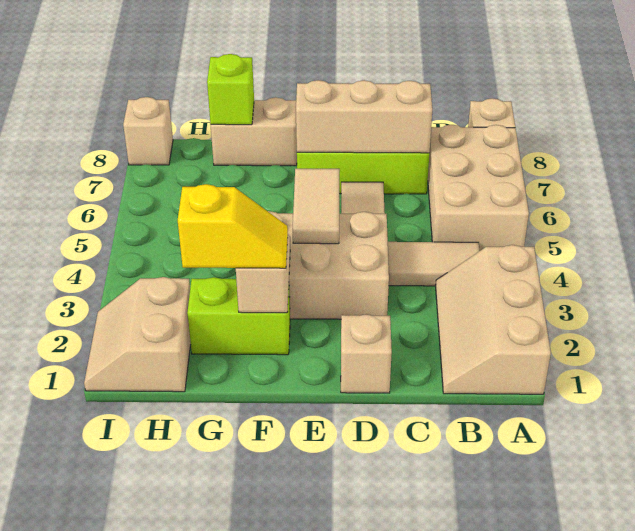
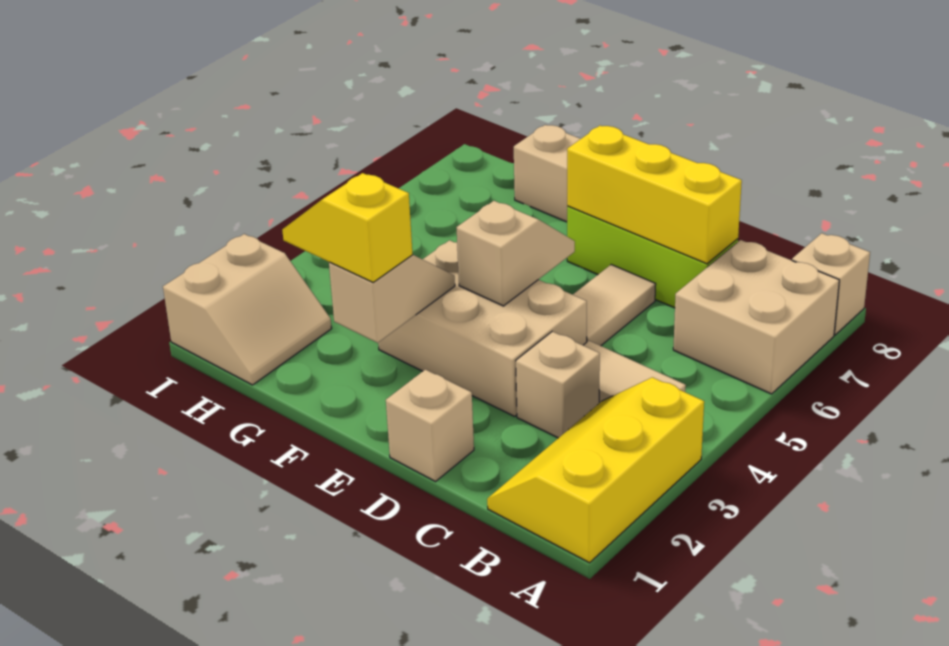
tan slope A1:B3 level 1 top A -> yellow slope A1:B3 level 1 top A
tan brick A5:B7 level 1 -> tan brick A6:B7 level 1
tan brick C7:E7 level 2 -> yellow brick C7:E7 level 2
tan tile E4:E5 level 2 -> tan slope E4:E5 level 2 top 4
lime brick F2:G2 level 1 -> none
yellow slope F2:G2 level 3 top G -> yellow slope F2:G2 level 3 top F
lime brick G8 level 2 -> none
tan slope H1:I2 level 1 top H -> tan slope H1:I2 level 1 top I
tan brick I8 level 1 -> tan brick C3 level 1

